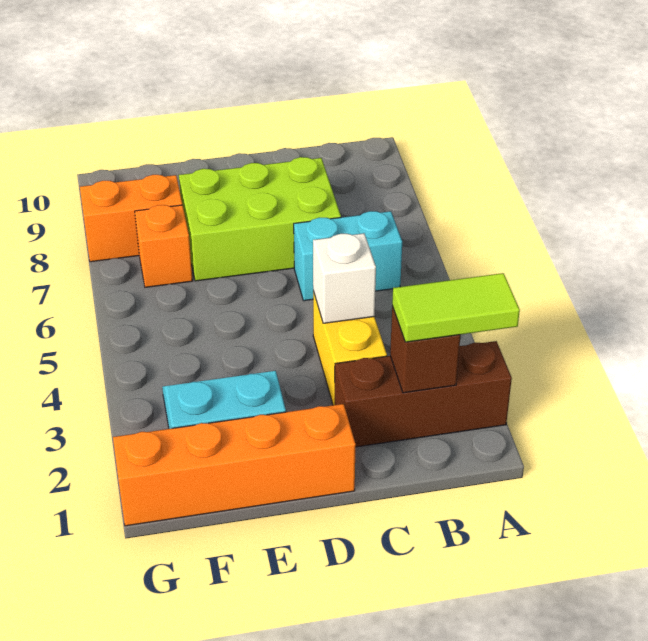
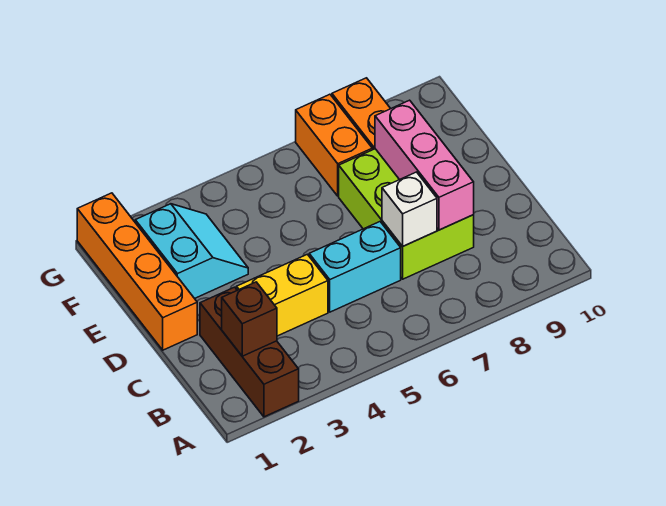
lime tile A2:B2 level 3 -> none
cyan brick B6:C6 level 1 -> cyan brick C5:C6 level 1
white brick C4 level 2 -> white brick C7 level 2
none -> pink brick C8:E8 level 2
orange brick F7 level 1 -> orange brick F7:G7 level 1

